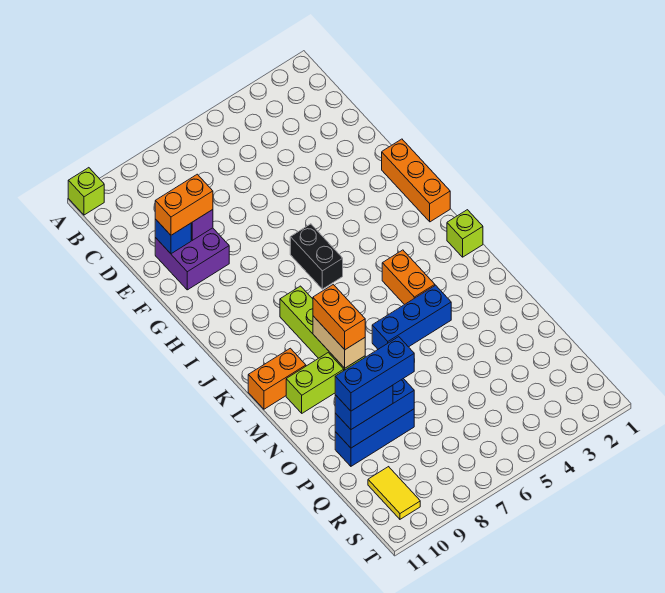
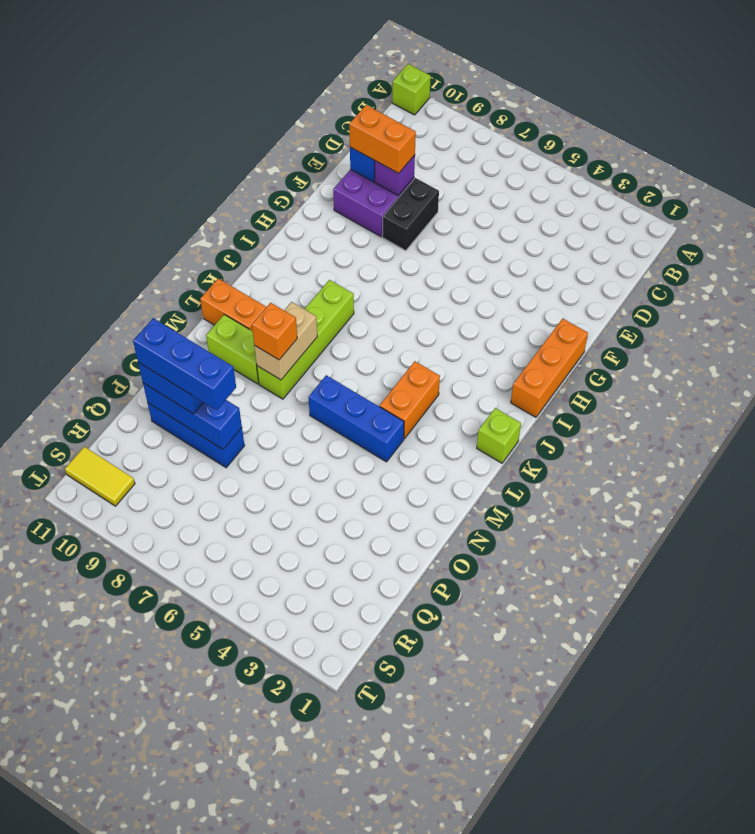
black brick H6:I6 level 1 -> black brick E8:F8 level 1
orange brick L8:M8 level 3 -> orange brick M8 level 3
yellow tile R10:S10 level 1 -> yellow tile S10:S11 level 1

